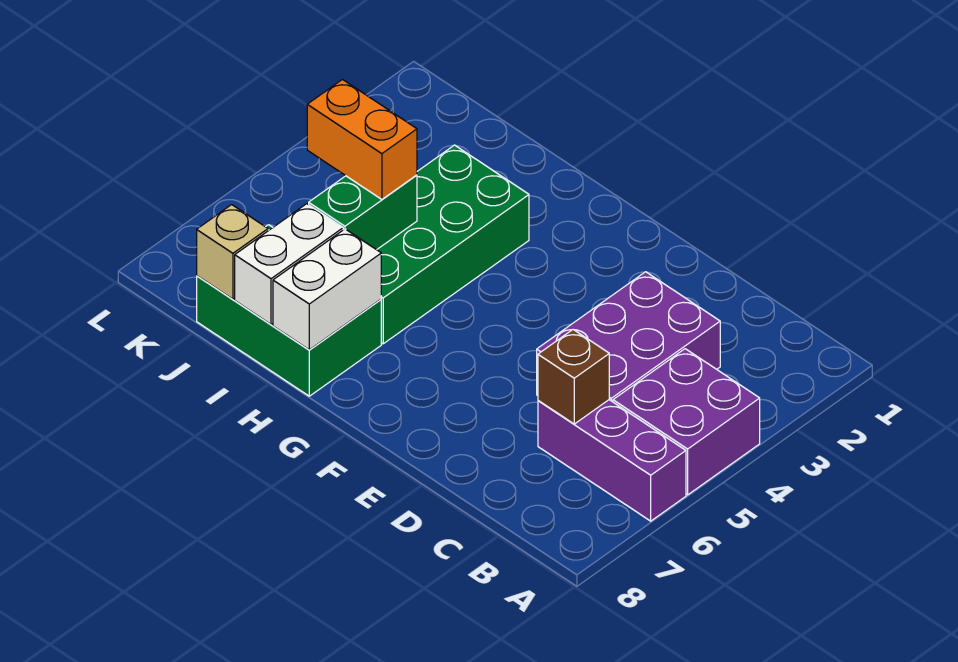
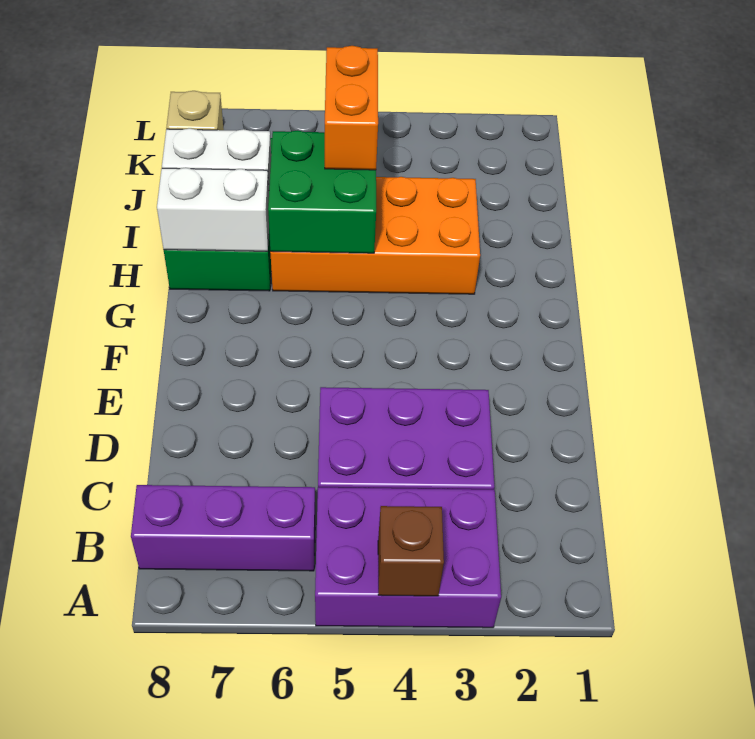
purple brick A4:B5 level 1 -> purple brick A3:B5 level 1
purple brick A6:C6 level 1 -> purple brick B6:B8 level 1
brown brick C6 level 2 -> brown brick A4 level 2
green brick H3:I6 level 1 -> orange brick H3:I6 level 1
green brick I5:I6 level 2 -> green brick H5:I6 level 2

